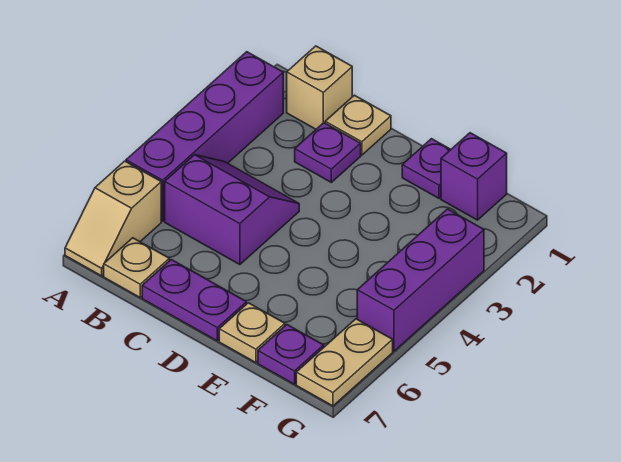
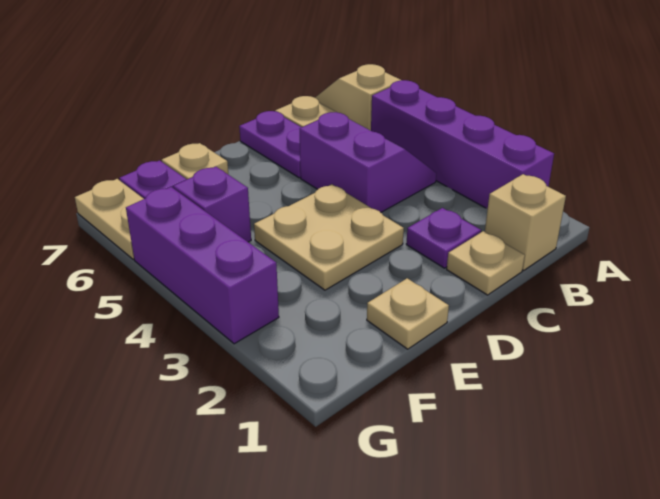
purple slope B4:C5 level 1 top 5 -> purple slope B4:C5 level 1 top C
purple plate C7:D7 level 1 -> purple plate C6:C7 level 1
none -> tan plate D3:E4 level 1
purple plate E1 level 1 -> tan plate E1 level 1
purple brick F1 level 1 -> purple brick F5 level 1

